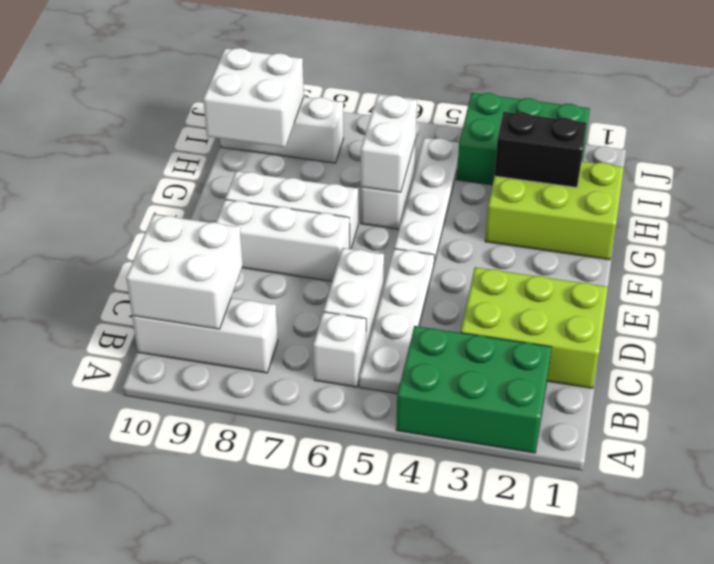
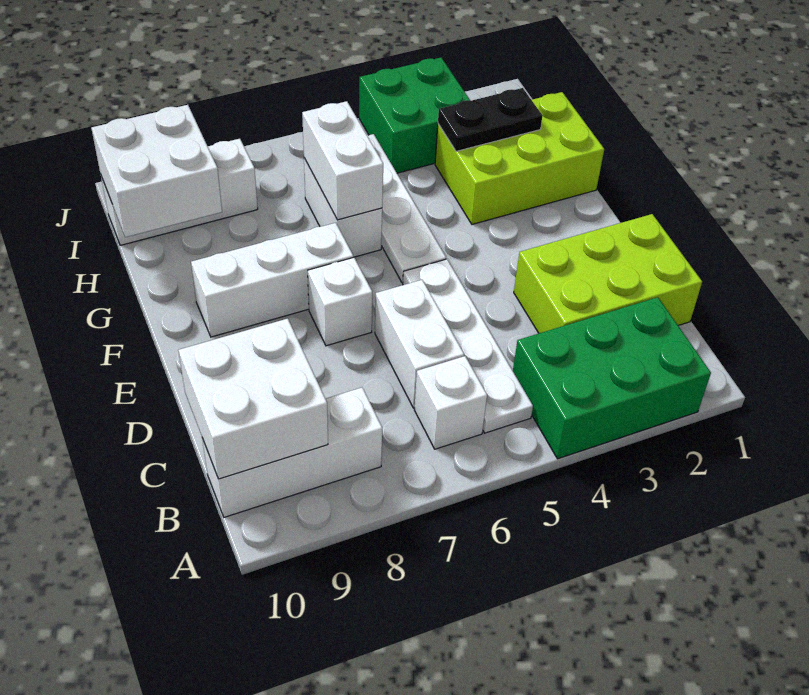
white brick E7:E9 level 1 -> white brick E7 level 1
black brick H2:H3 level 2 -> black plate H2:H3 level 2
green brick I2:J4 level 1 -> green brick I3:J4 level 1

